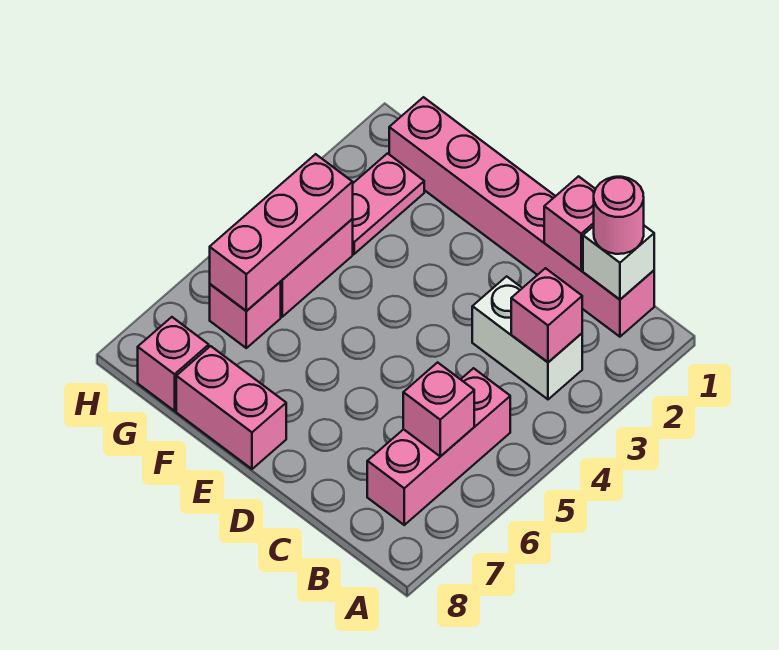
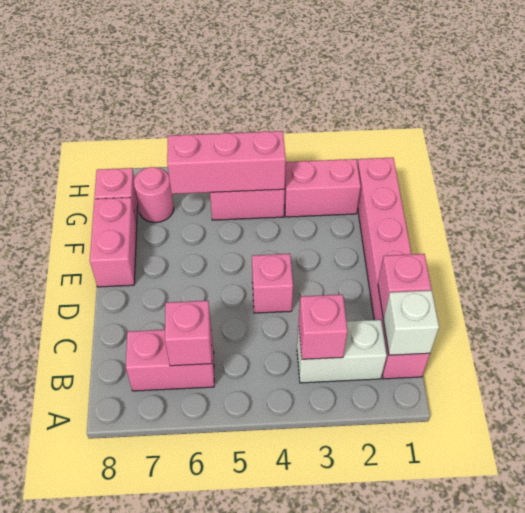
pink round brick B1 level 3 -> pink round brick G7 level 1
white brick B3:C3 level 1 -> white brick B2:B3 level 1
pink brick B5:B7 level 1 -> pink brick B6:B7 level 1
pink plate G2:G3 level 1 -> pink brick G2:G3 level 1
pink brick G6 level 1 -> pink brick D4 level 1

